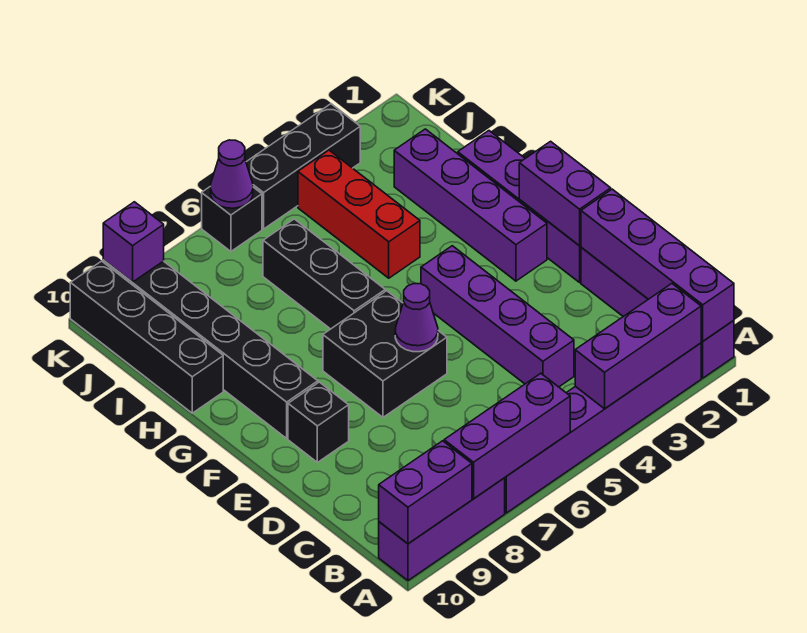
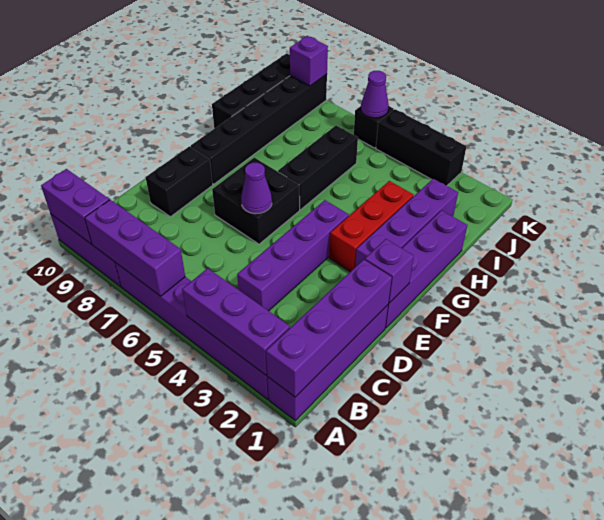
purple brick E1:F1 level 2 -> purple brick E1 level 2
black brick E9 level 1 -> black brick D9:E9 level 1
red brick H4:J4 level 1 -> red brick F3:H3 level 1

